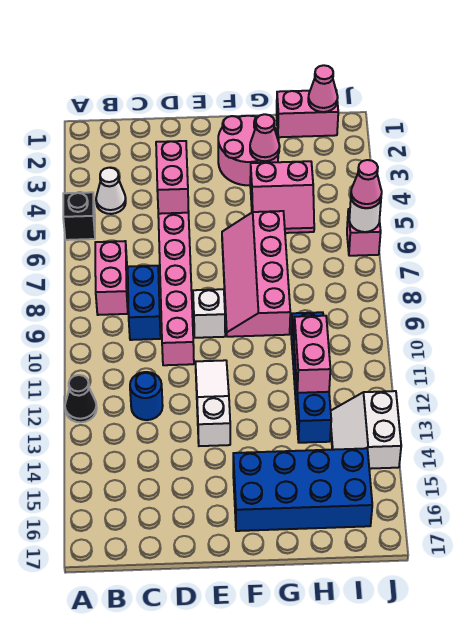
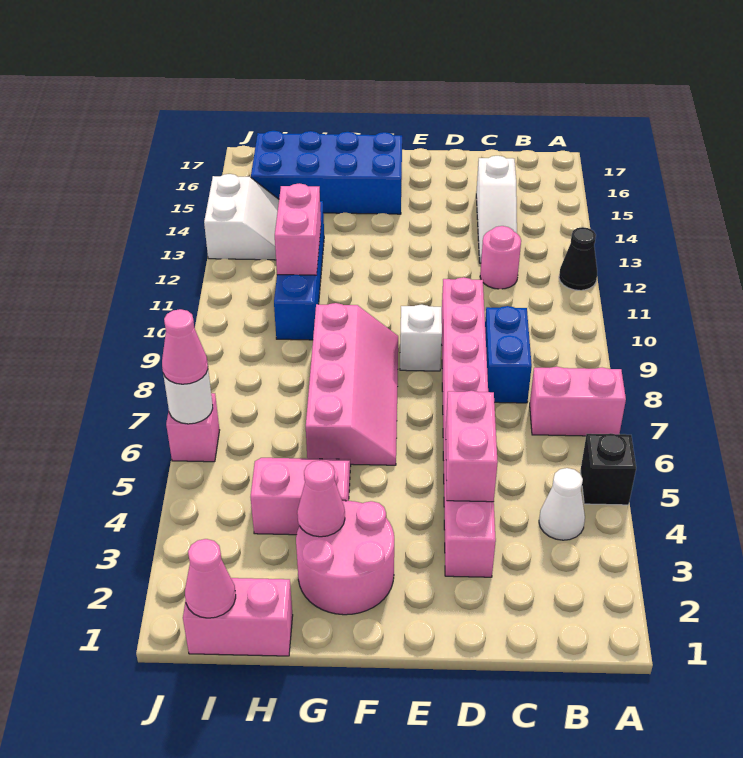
pink brick B7:B8 level 1 -> pink brick A7:B7 level 1
blue round brick C12 level 1 -> pink round brick C12 level 1
white slope E11:E13 level 1 top 13 -> white slope C13:C15 level 1 top 15

